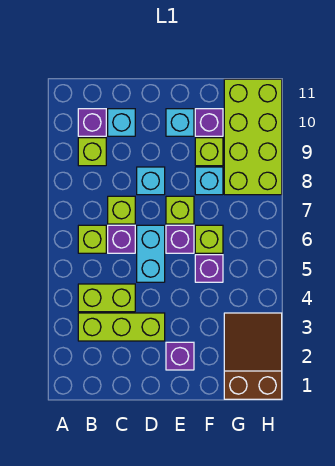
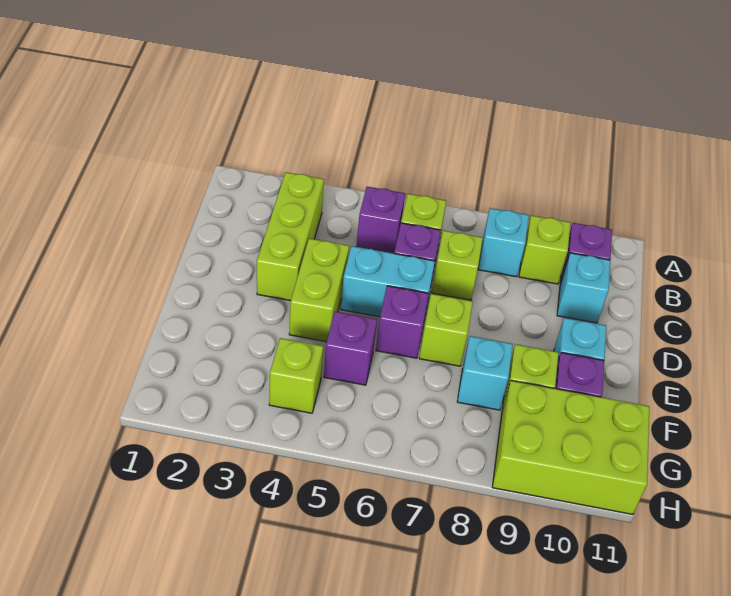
lime brick B4:C4 level 1 -> lime brick D4:E4 level 1
cyan brick D8 level 1 -> cyan brick B8 level 1
purple brick E2 level 1 -> purple brick B5 level 1
lime brick F6 level 1 -> lime brick G4 level 1
brown slope G1:H3 level 1 top 1 -> none
lime brick G8:H11 level 1 -> lime brick G9:H11 level 1

